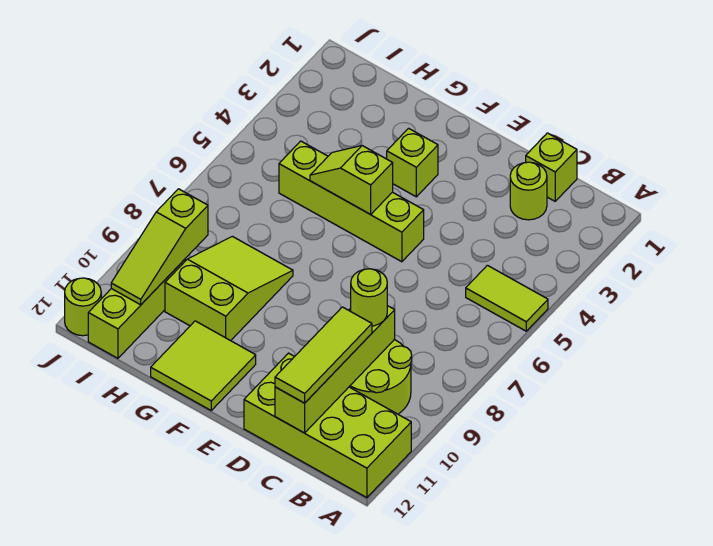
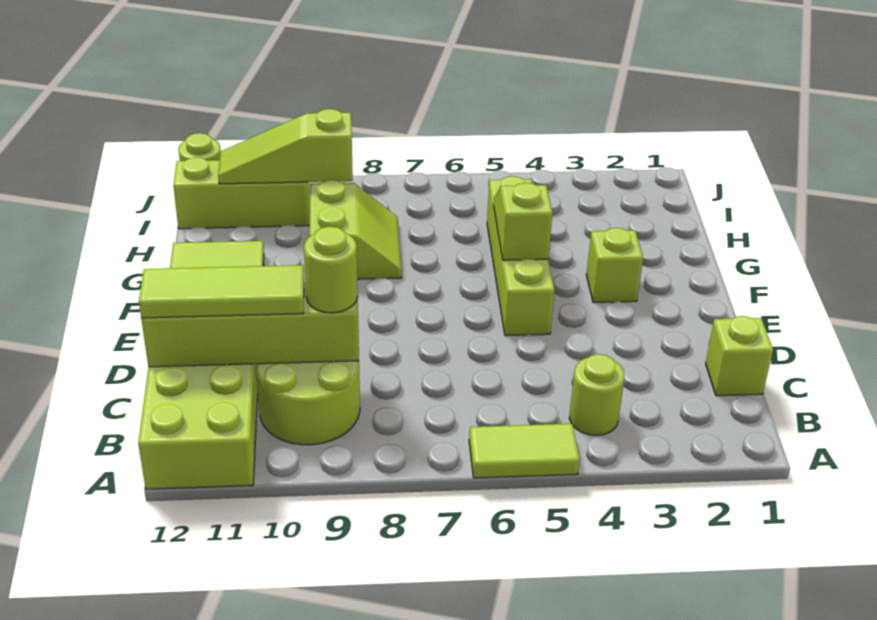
lime tile A5:B5 level 1 -> lime tile A5:A6 level 1
lime round brick C2 level 1 -> lime round brick B4 level 1
lime slope G8:H10 level 1 top 10 -> lime slope G8:H9 level 1 top 9

